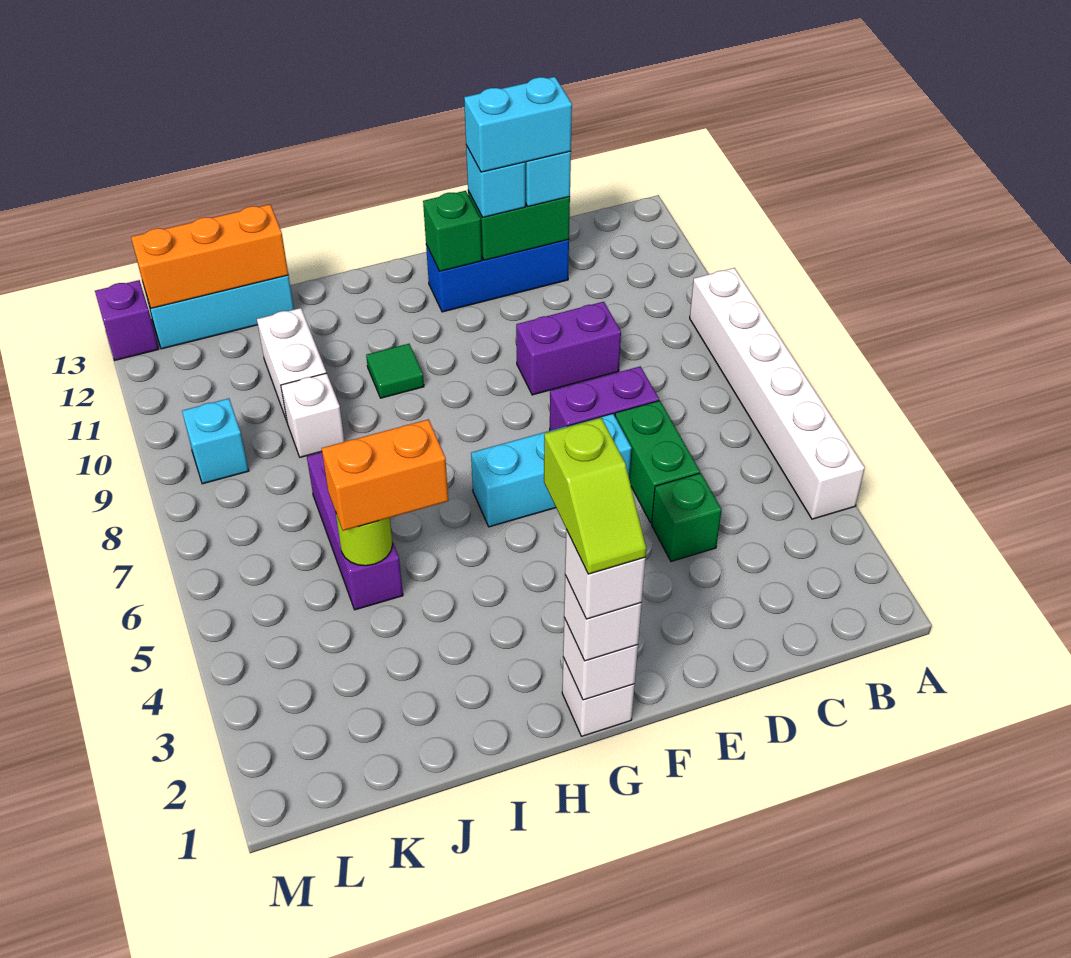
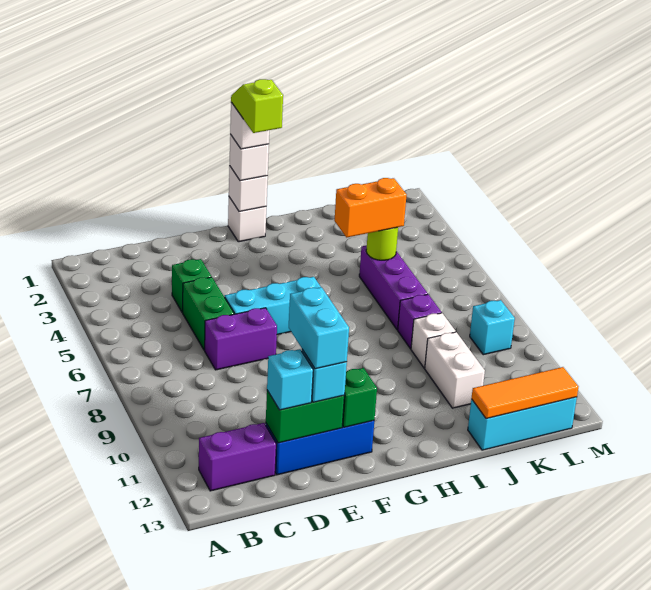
white brick A4:A9 level 1 -> none
purple brick D9:E9 level 1 -> purple brick B12:C12 level 1
cyan brick D12:E12 level 4 -> cyan brick E11:E12 level 4
green tile H10 level 1 -> none
orange brick J13:L13 level 2 -> orange tile J13:L13 level 2
purple brick M13 level 1 -> purple brick J8 level 1

